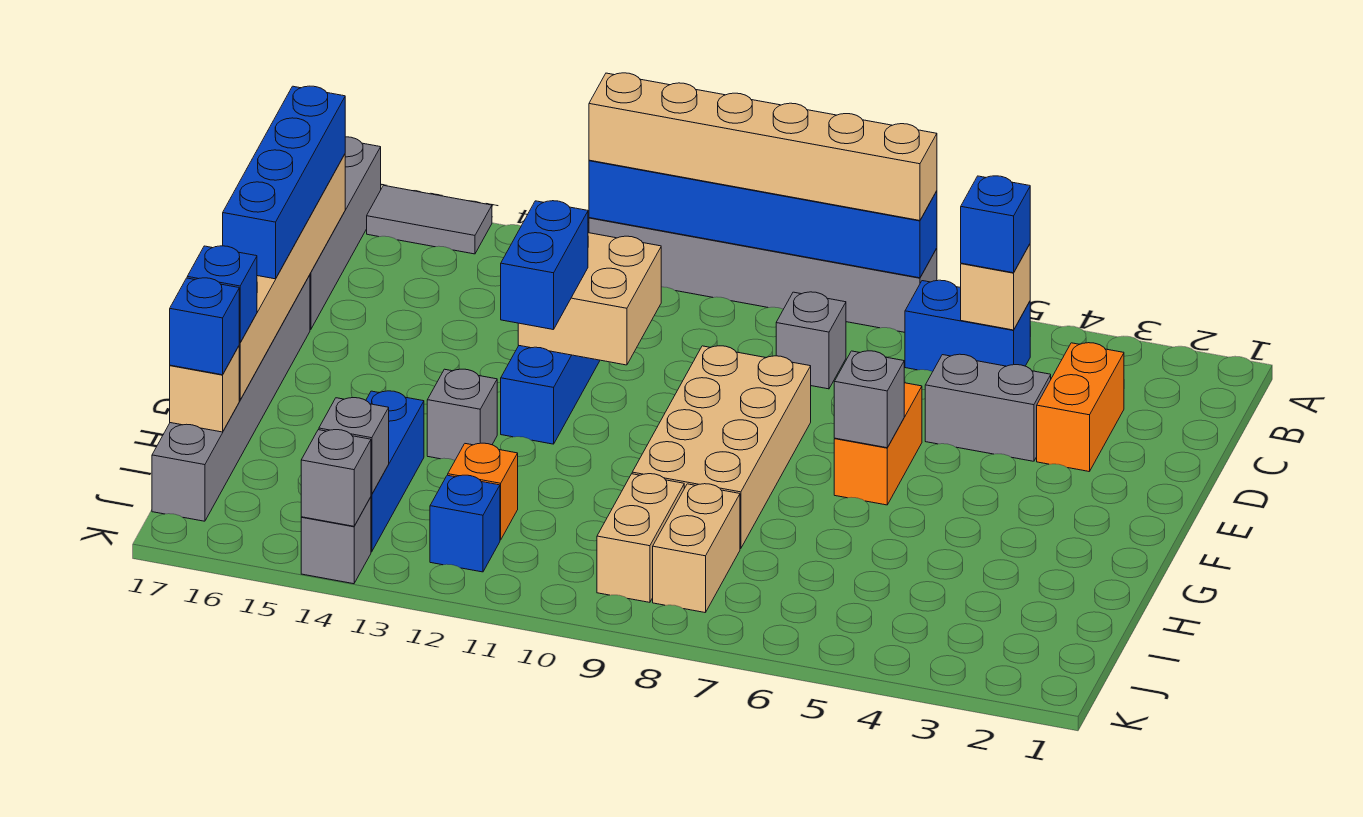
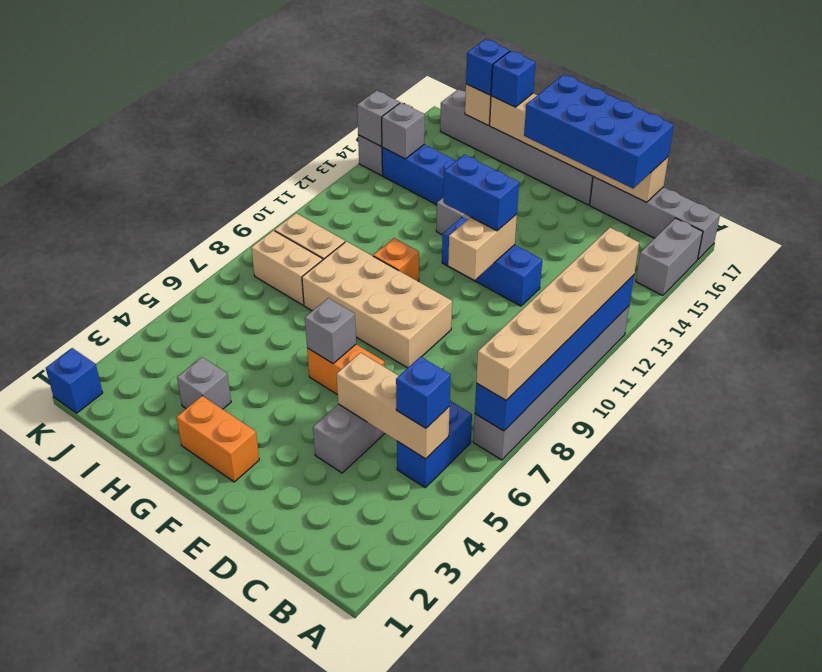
grey tile A15:A16 level 1 -> grey brick A15:A16 level 1
tan brick B5 level 2 -> tan brick B5:D5 level 2
orange brick C3:D3 level 1 -> orange brick F2:G2 level 1
grey brick C8 level 1 -> grey brick H3 level 1
blue brick C17:F17 level 3 -> blue brick C16:F17 level 3
tan brick D11:E12 level 2 -> tan brick E11:E12 level 2
orange brick I12 level 1 -> orange brick G10 level 1
blue brick J12 level 1 -> blue brick K1 level 1

